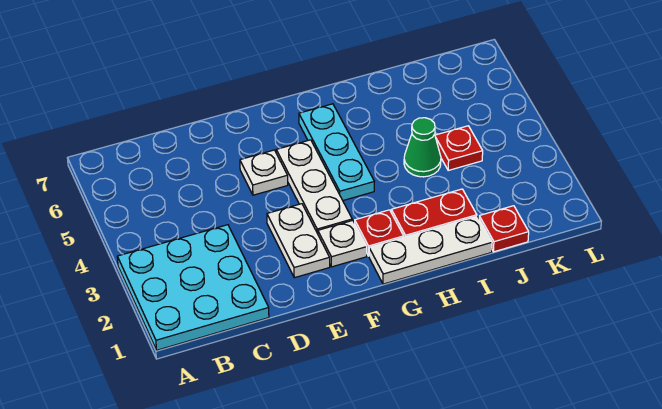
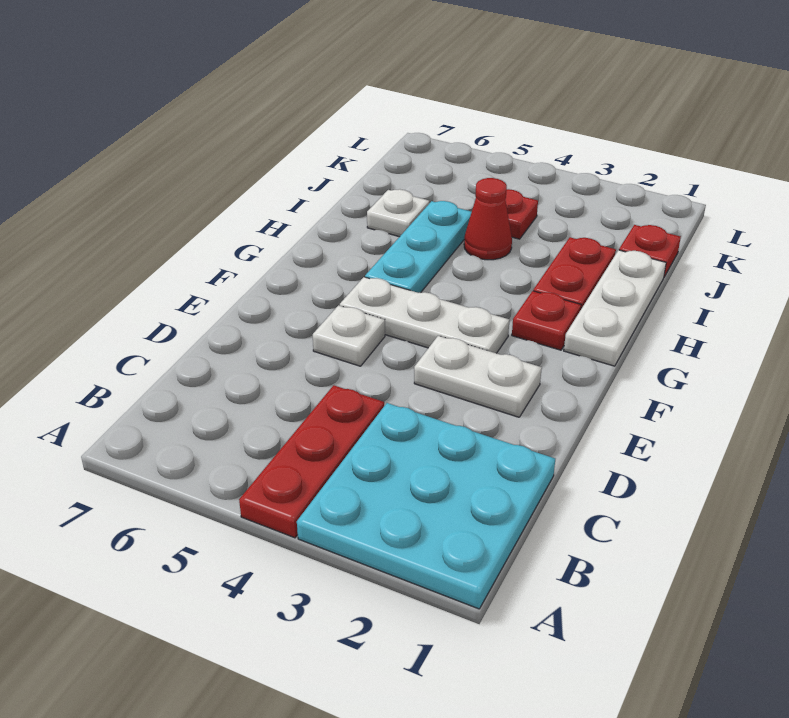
none -> red plate A4:C4 level 1
white plate F2 level 1 -> white plate I6 level 1
cyan plate G4:G6 level 1 -> cyan plate G5:I5 level 1
green cone I4 level 1 -> red cone I4 level 1

